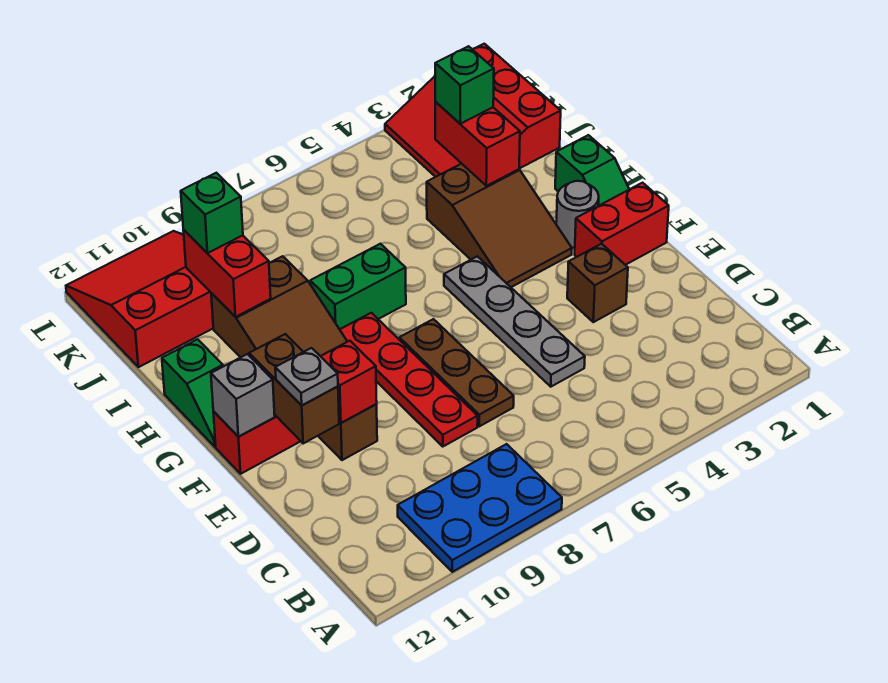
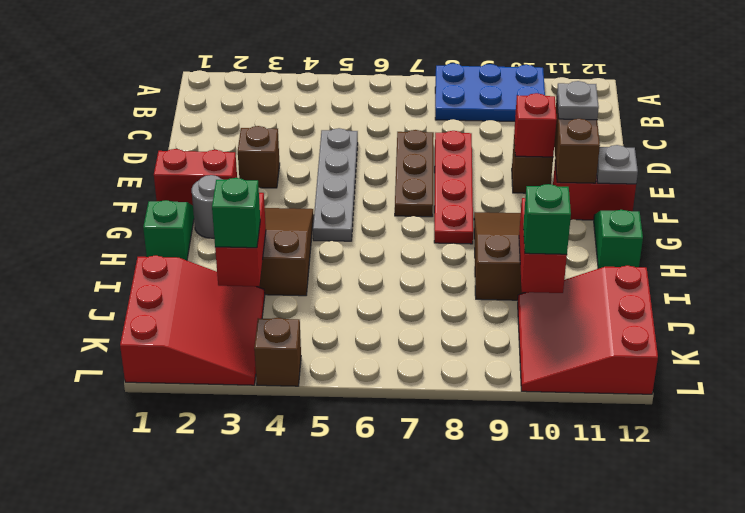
grey brick F12 level 2 -> grey plate F12 level 2
green brick H7:H8 level 1 -> none
red slope J10:L12 level 1 top J -> red slope J10:L12 level 1 top 12
none -> brown brick L4 level 1

